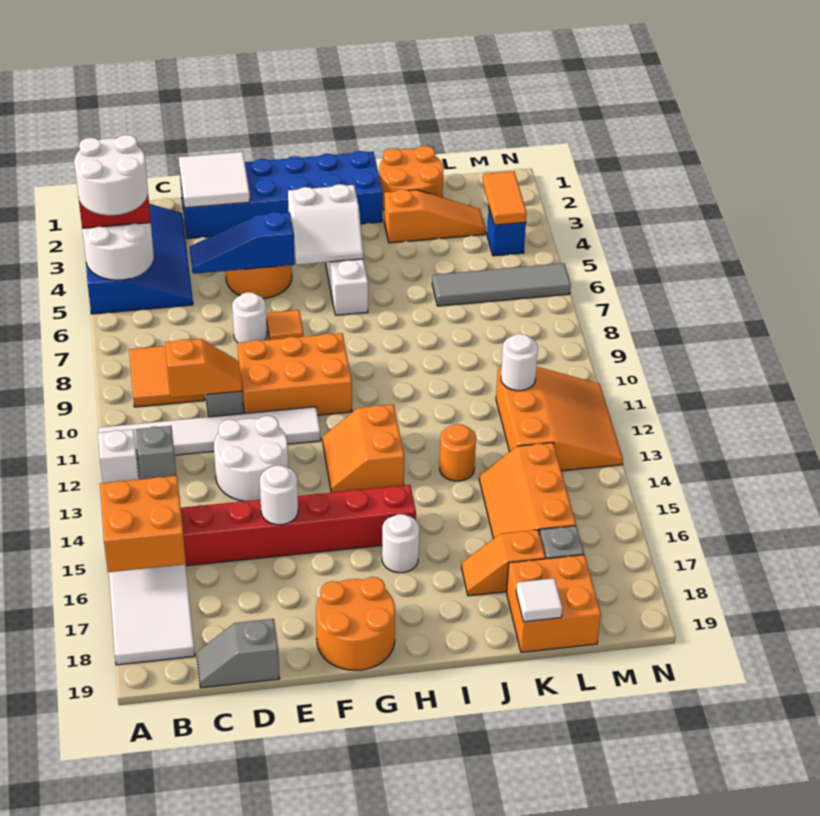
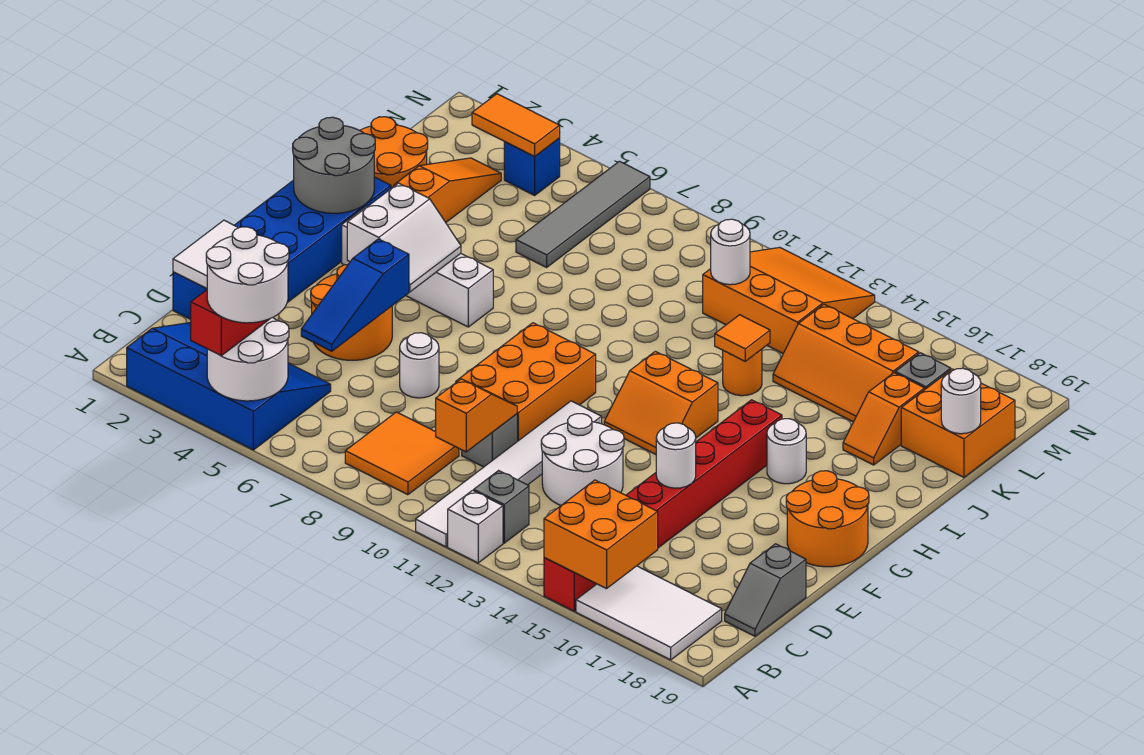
orange tile F7 level 1 -> orange tile J13 level 2
none -> grey round brick H1:I2 level 2
white tile K19 level 2 -> white round brick K19 level 2

